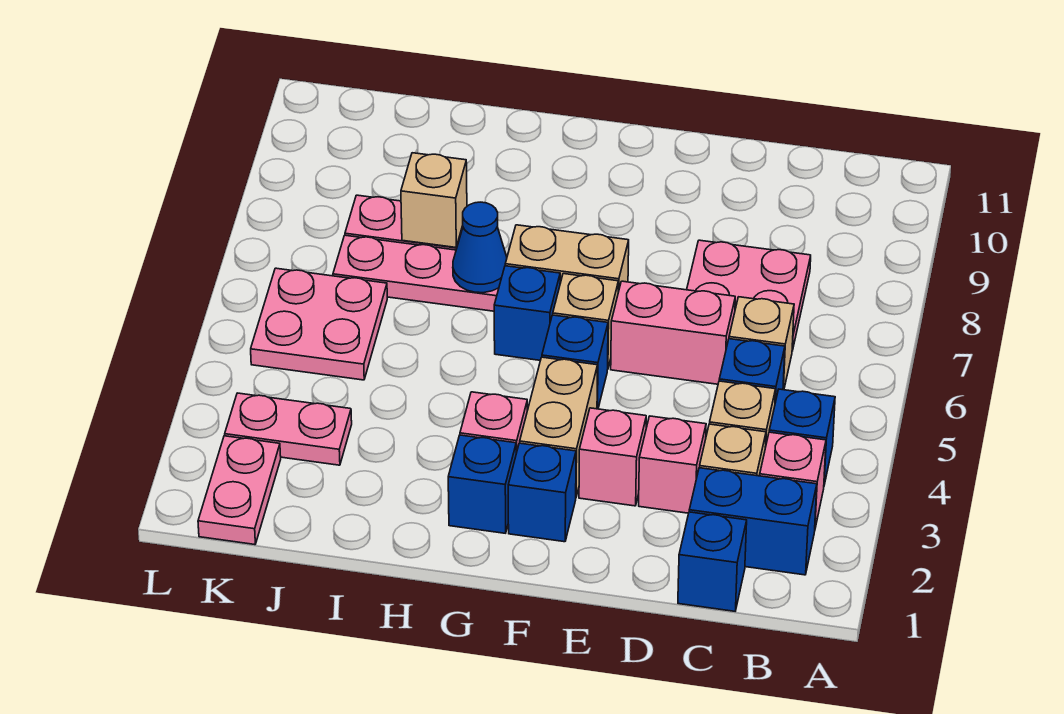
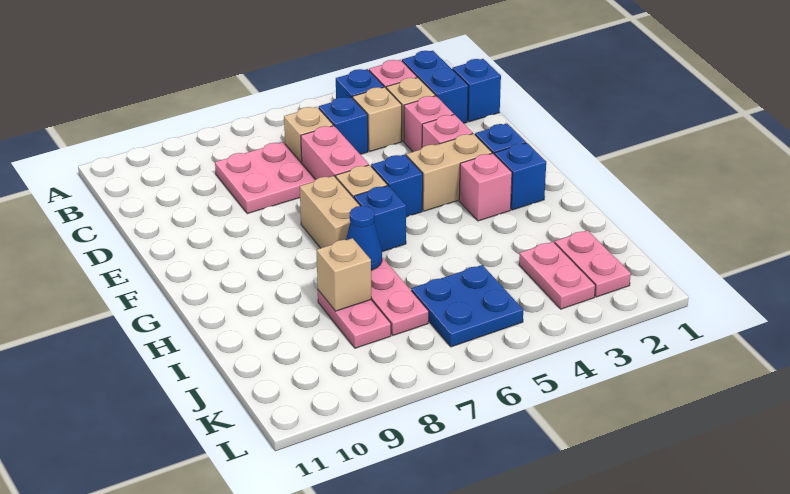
pink plate J5:K6 level 1 -> blue plate J5:K6 level 1
pink plate K1:K2 level 1 -> pink plate J2:K2 level 1

